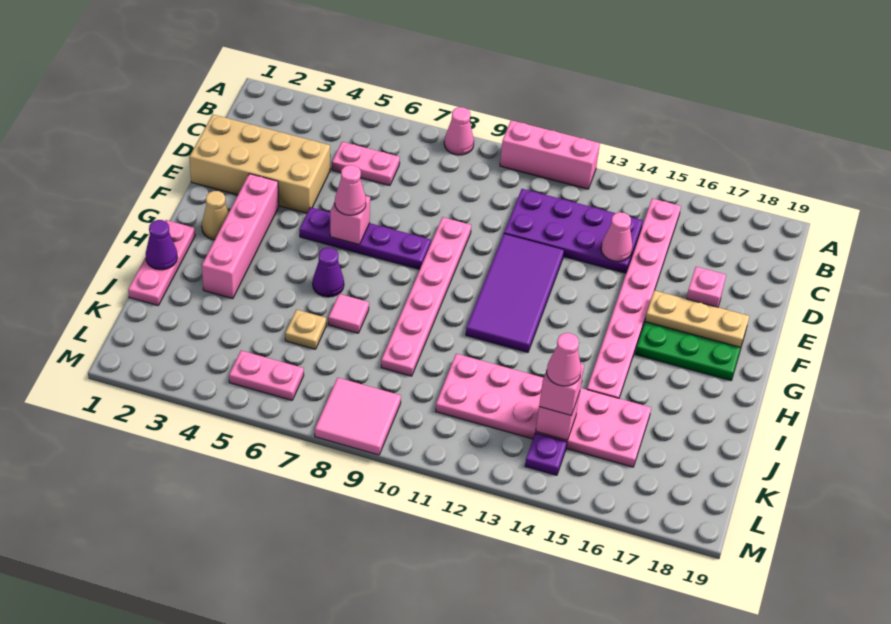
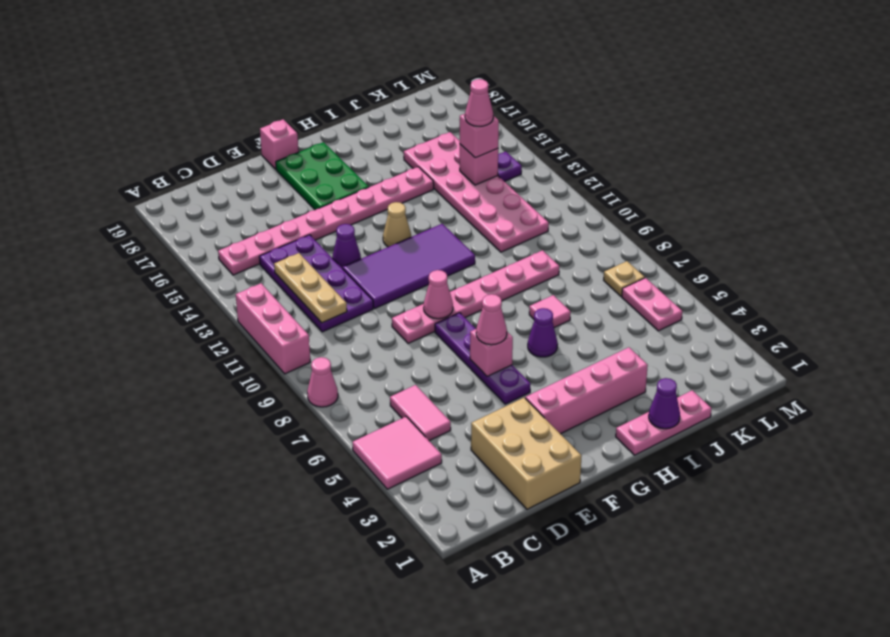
pink plate C5:C6 level 1 -> pink tile C5:C6 level 1
tan brick D1:E4 level 1 -> tan brick D1:E3 level 1
pink cone D14 level 2 -> pink cone F9 level 2
none -> purple cone E13 level 1
pink brick E17 level 1 -> pink brick F19 level 1
tan plate F16:F18 level 2 -> tan plate C11:C13 level 2
tan cone G2 level 1 -> tan cone G13 level 1
tan plate J6 level 1 -> tan plate L7 level 1
pink tile L8:M9 level 1 -> pink tile A4:B5 level 1

